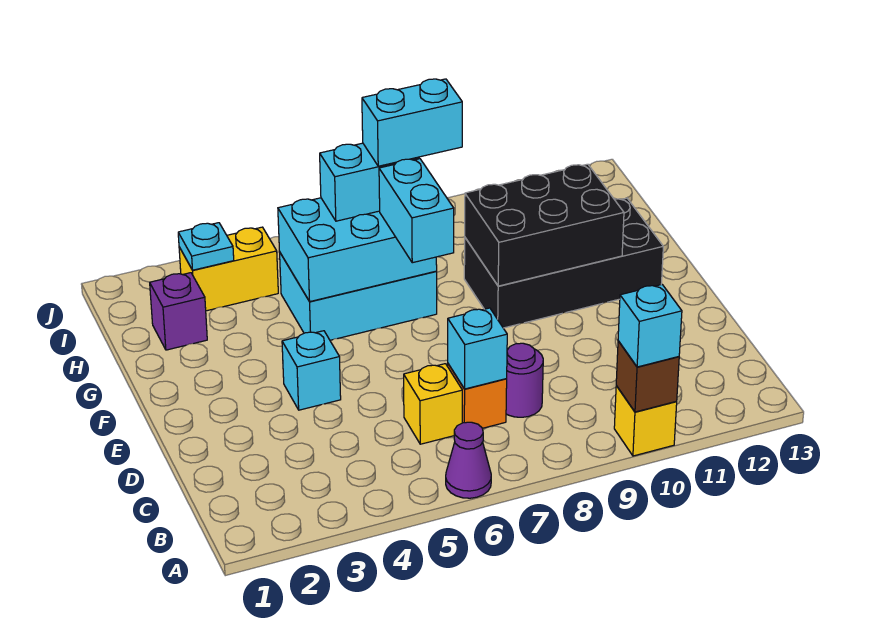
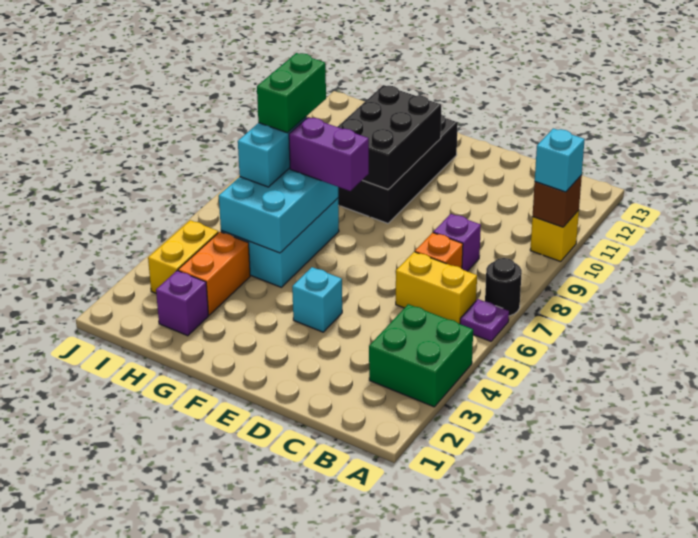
none -> green brick A3:B4 level 1
purple cone A6 level 1 -> purple plate A6 level 1
none -> black round brick A7 level 1
yellow brick C6 level 1 -> yellow brick B6:C6 level 1
cyan brick C7 level 2 -> none
purple round brick C8 level 1 -> purple brick C8 level 1
cyan brick F7:G7 level 3 -> purple brick F7:G7 level 3
none -> orange brick H3:H4 level 1
cyan brick H7:H8 level 4 -> green brick H7:H8 level 4
cyan plate I3 level 2 -> none

